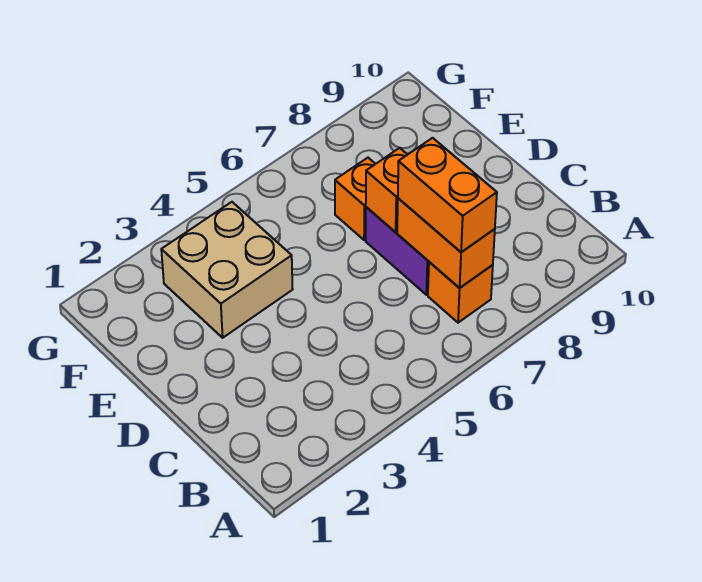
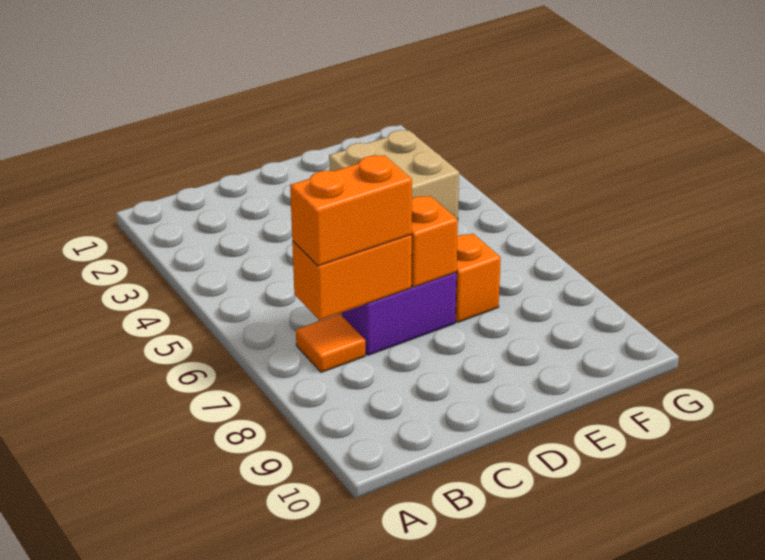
orange brick B7 level 1 -> orange tile B7 level 1

